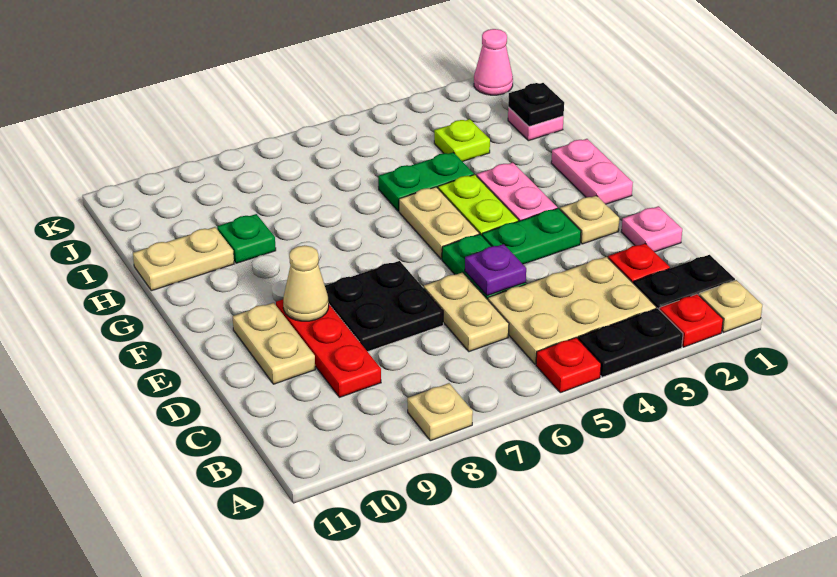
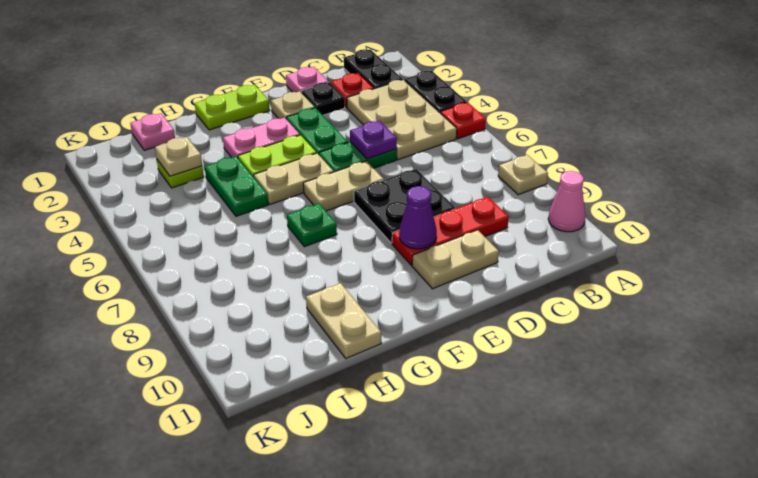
tan plate A1 level 1 -> tan plate I3 level 2
red plate A2 level 1 -> none
tan plate C6:D6 level 1 -> tan plate E6:F6 level 1
tan cone E9 level 2 -> purple cone E9 level 2
pink plate F1:G1 level 1 -> lime plate F1:G1 level 1
green plate H9 level 1 -> green plate G7 level 1
black plate I1 level 2 -> black plate D2 level 1
pink cone K1 level 1 -> pink cone A10 level 1

